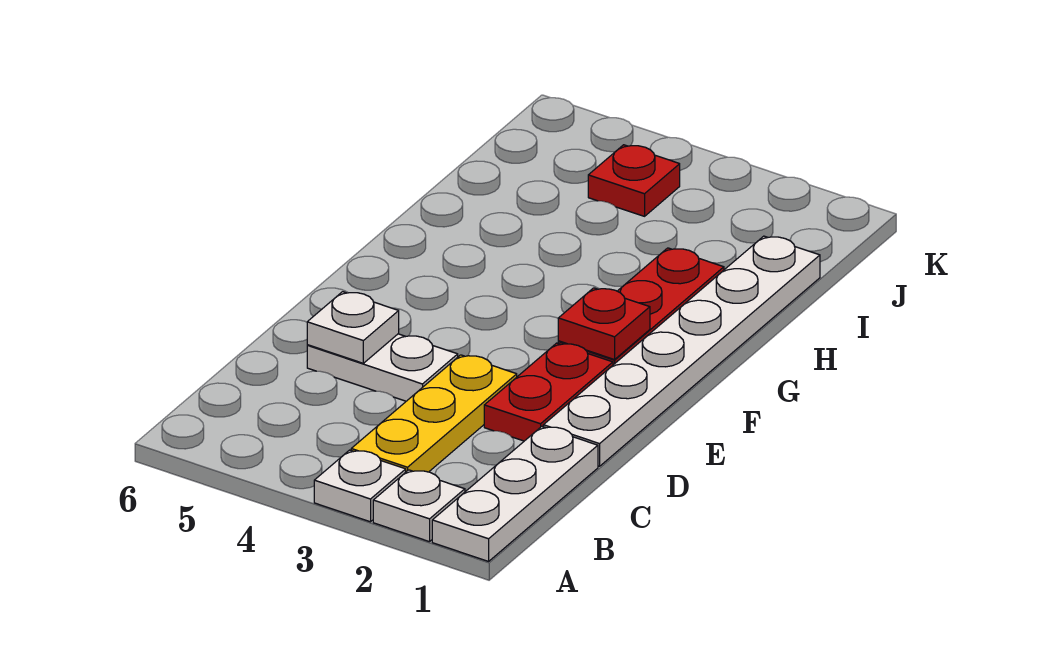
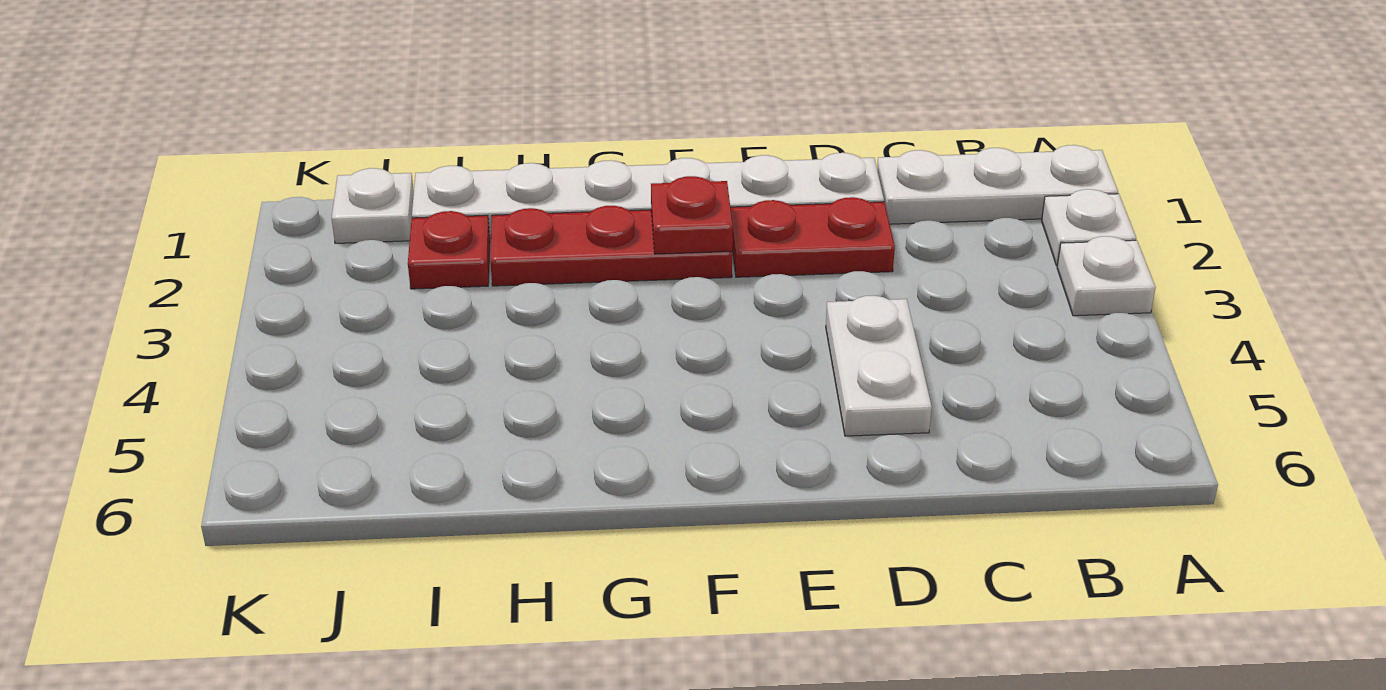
yellow plate B3:D3 level 1 -> none
white plate D5 level 2 -> white plate J1 level 1
red plate J4 level 1 -> red plate I2 level 1

